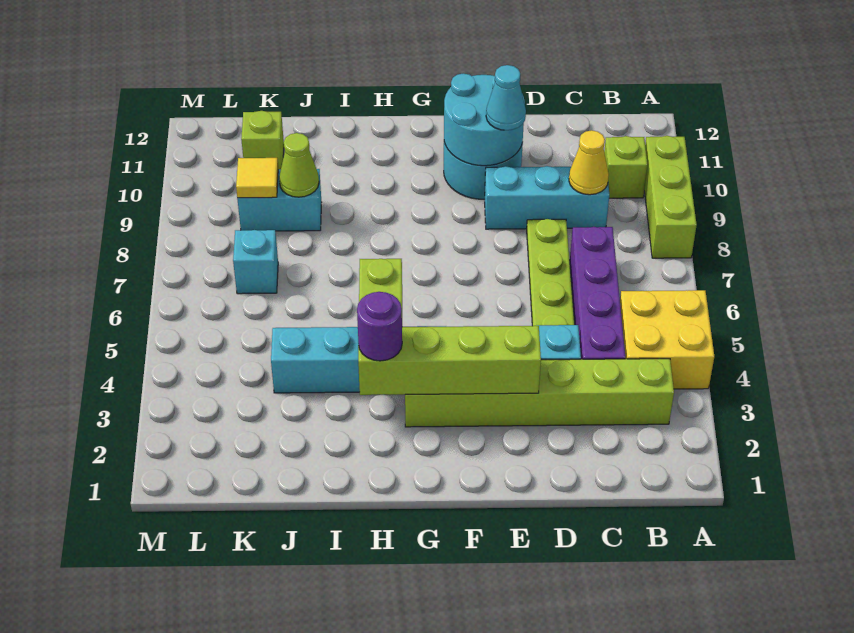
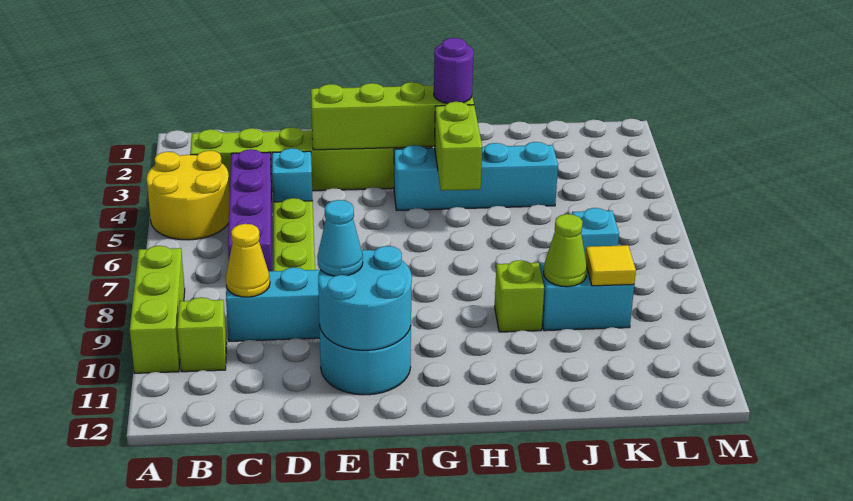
yellow brick A4:B5 level 1 -> yellow round brick A4:B5 level 1
lime brick K11 level 1 -> lime brick I9 level 1

